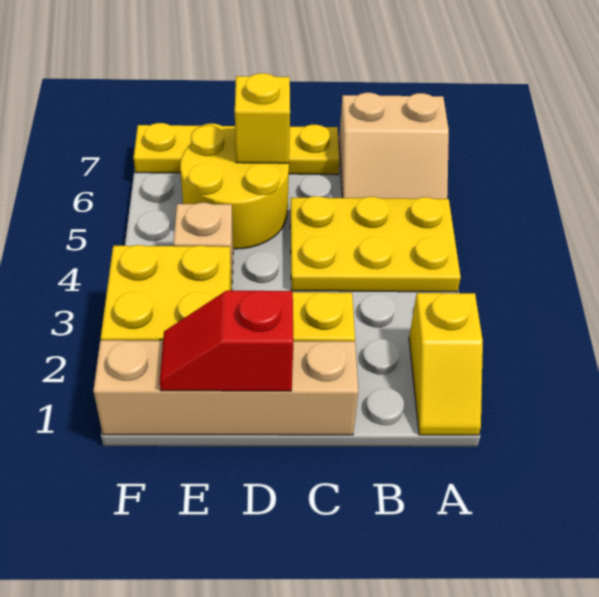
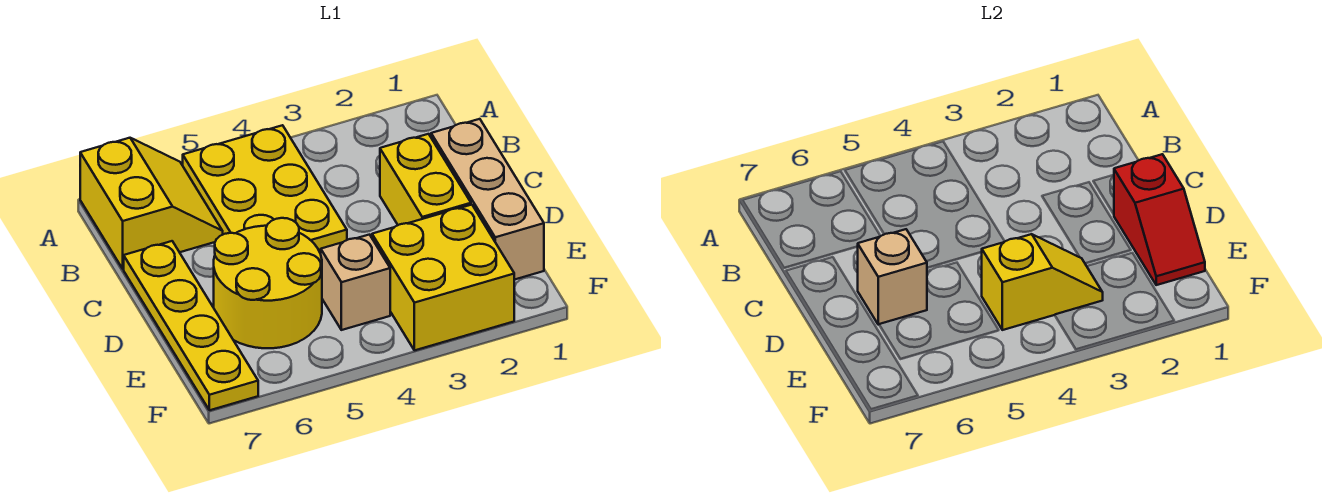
yellow slope A1:A2 level 1 top 2 -> yellow slope E3:E4 level 2 top 4
tan slope A6:B7 level 1 top 7 -> yellow slope A6:B7 level 1 top 7
tan brick C1:F1 level 1 -> tan brick C1:E1 level 1
yellow brick D6 level 2 -> tan brick D6 level 2

